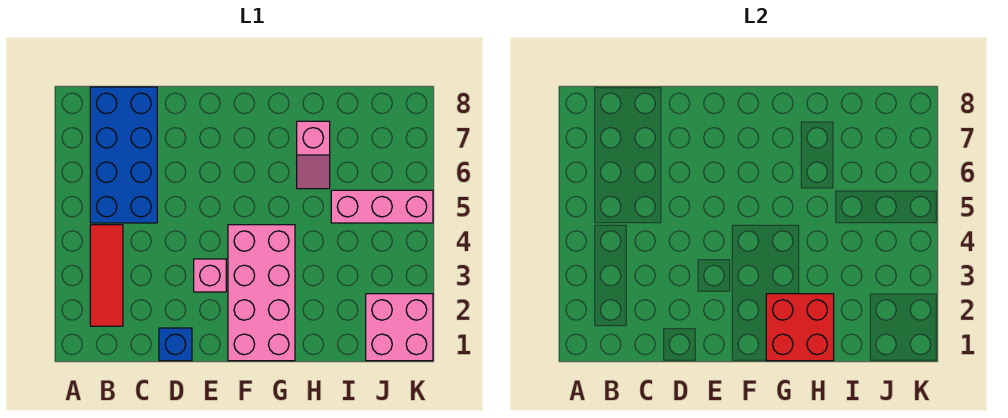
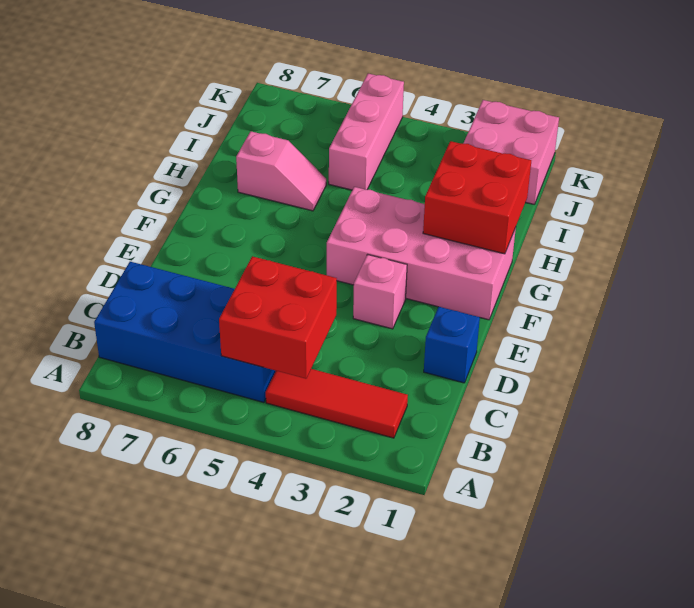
none -> red brick B4:C5 level 2

